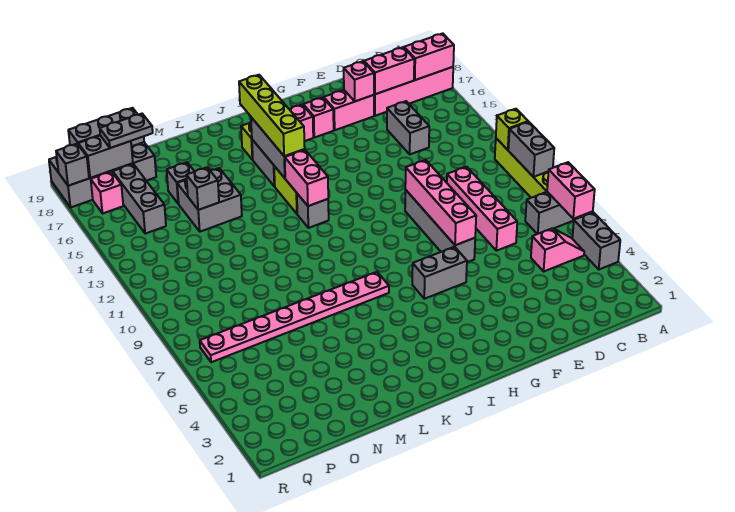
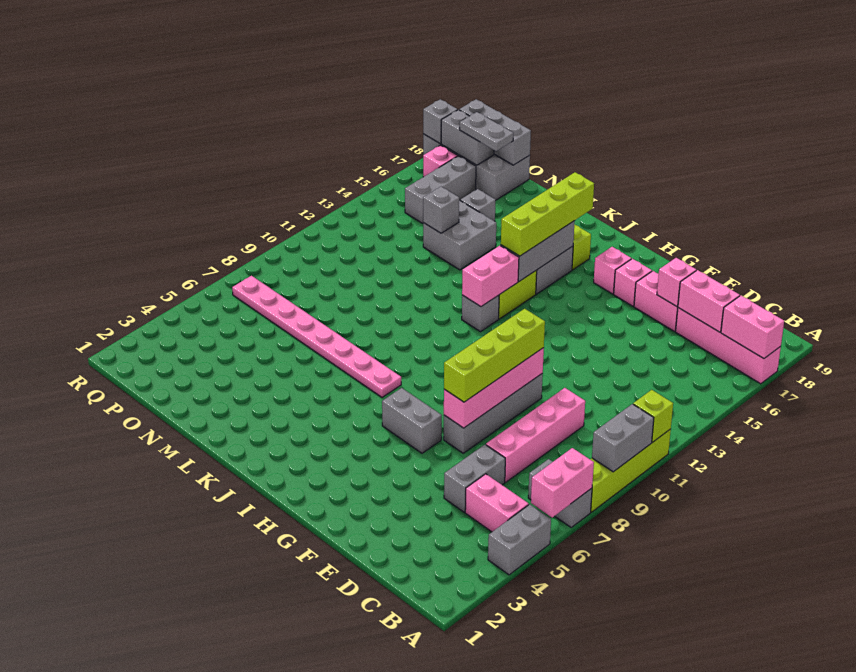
pink slope B5:C5 level 1 top C -> pink brick B5:C5 level 1
grey brick D14:D15 level 1 -> grey brick D5:D6 level 1
none -> lime brick F7:F10 level 3

